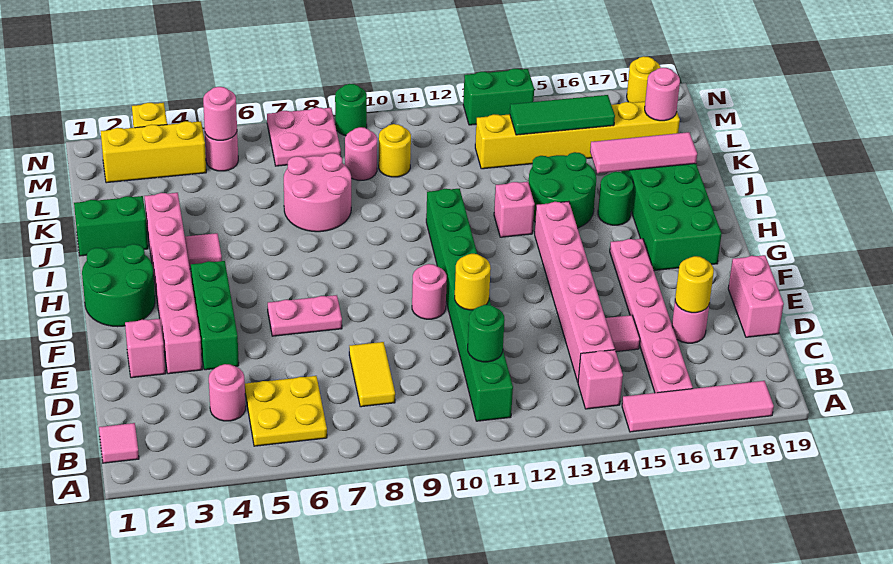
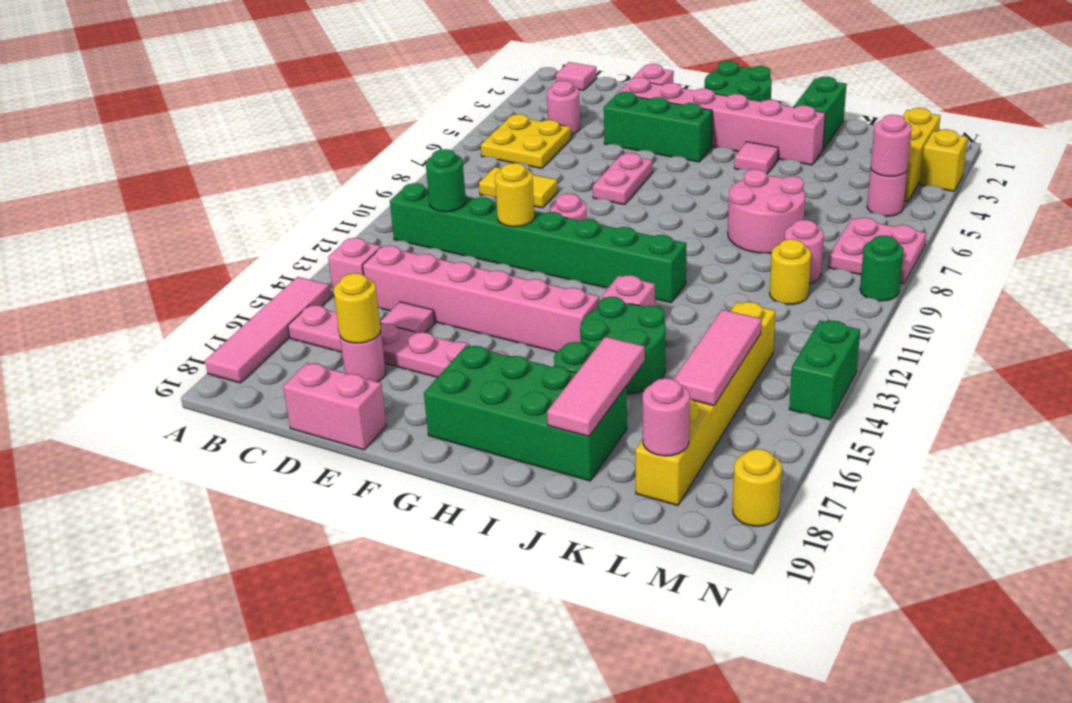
green tile L14:L16 level 2 -> pink tile L14:L16 level 2

